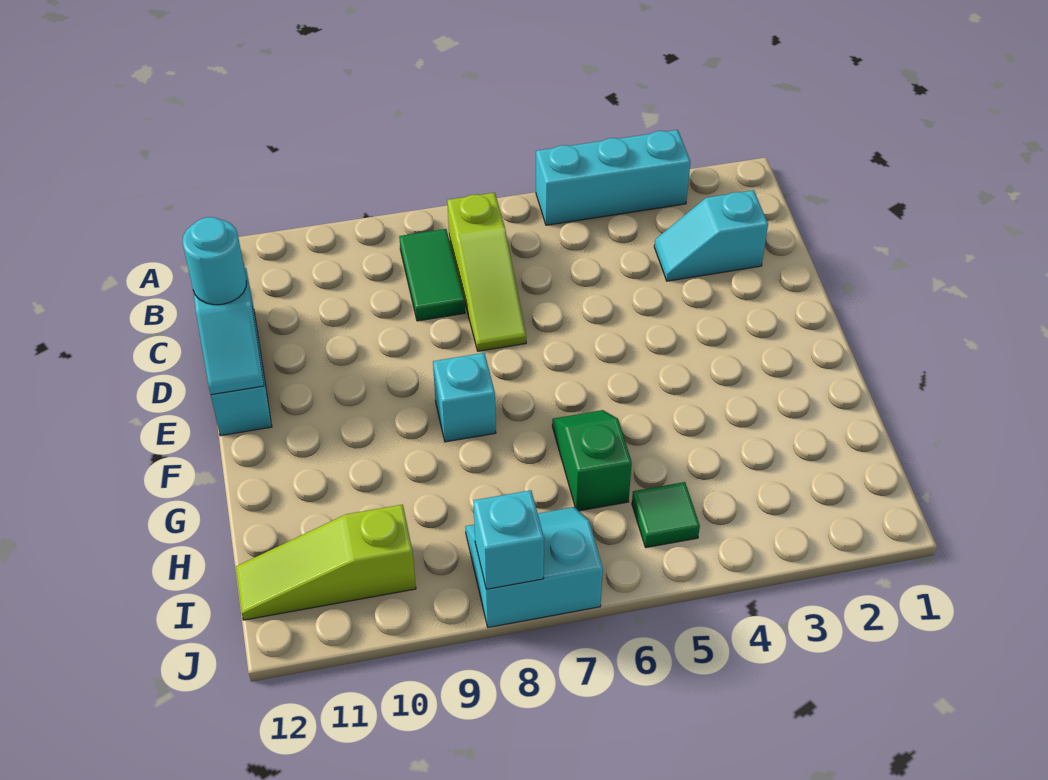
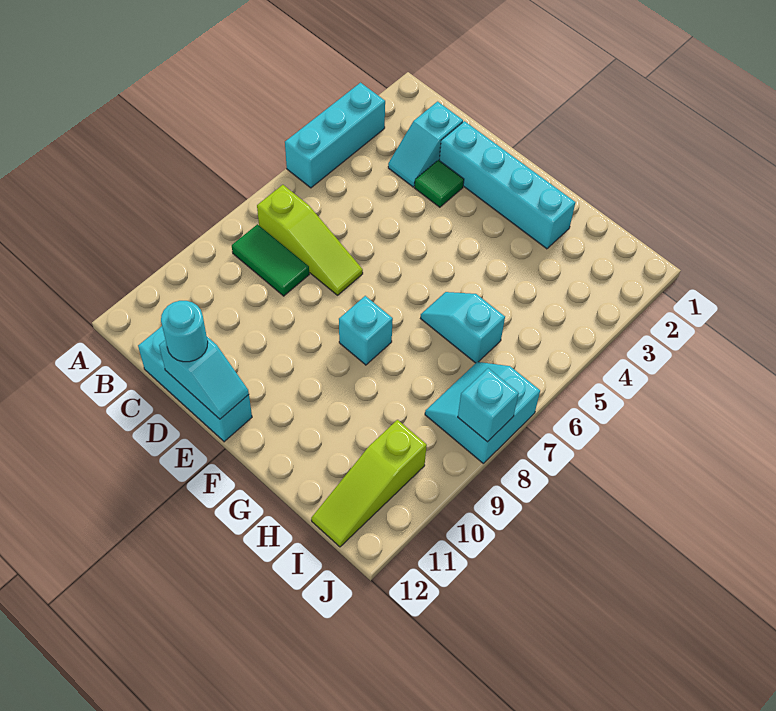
none -> cyan brick D2:G2 level 1
green slope G6:H6 level 1 top H -> cyan slope G6:H6 level 1 top H
green tile I5 level 1 -> green tile D3 level 1

